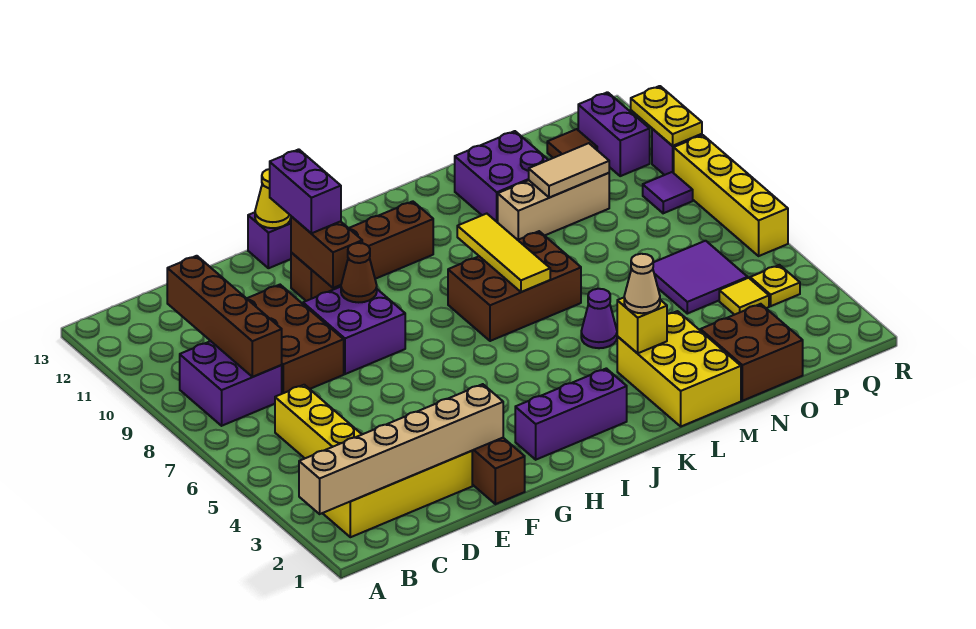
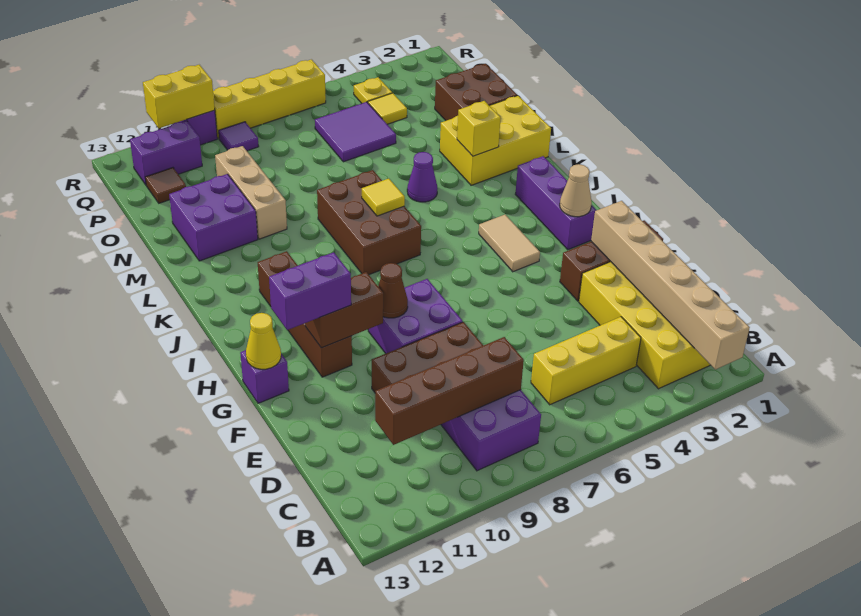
yellow tile K7:K9 level 2 -> yellow tile K7 level 2
tan cone L3 level 3 -> tan cone H2 level 2
tan tile N10:O10 level 2 -> tan tile H4:I4 level 1
yellow plate R10:R11 level 2 -> yellow brick R10:R11 level 2

